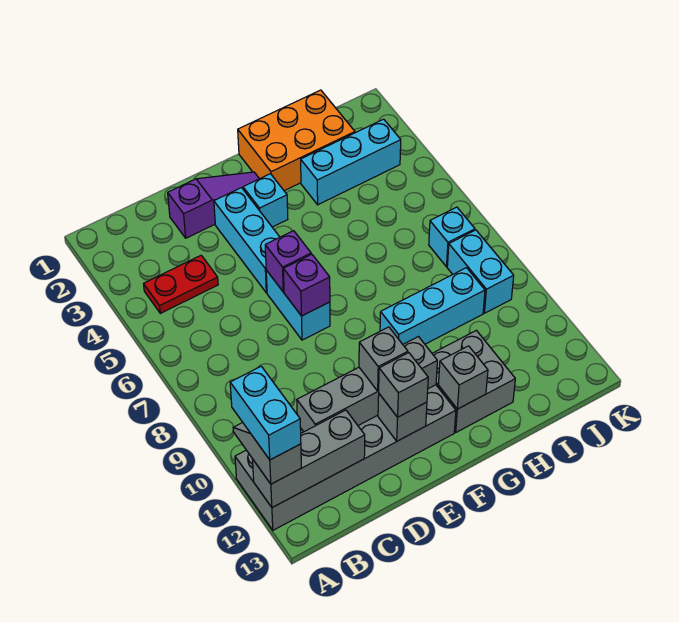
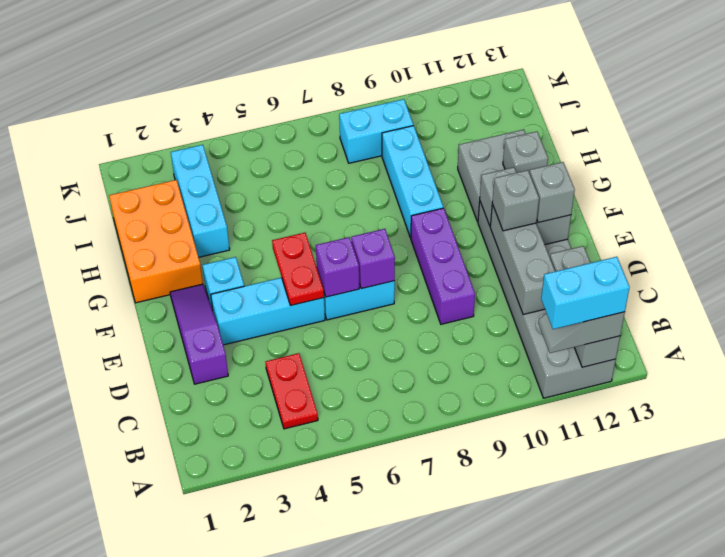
none -> purple brick D9:F9 level 1
none -> red plate E5:F5 level 2
cyan brick J7 level 1 -> none

